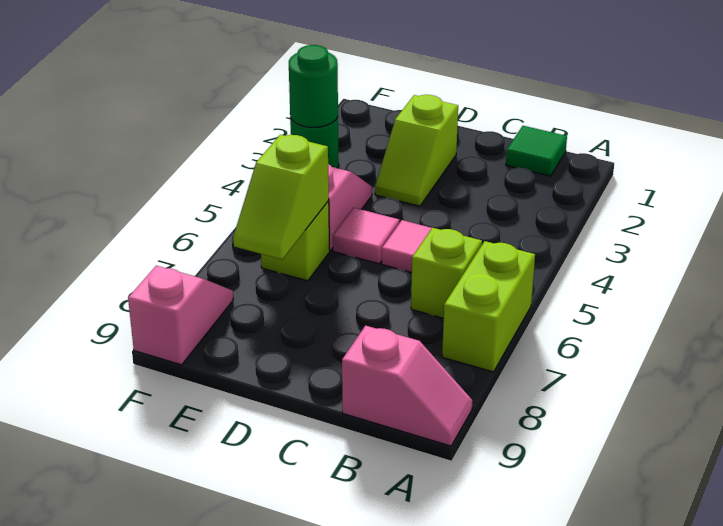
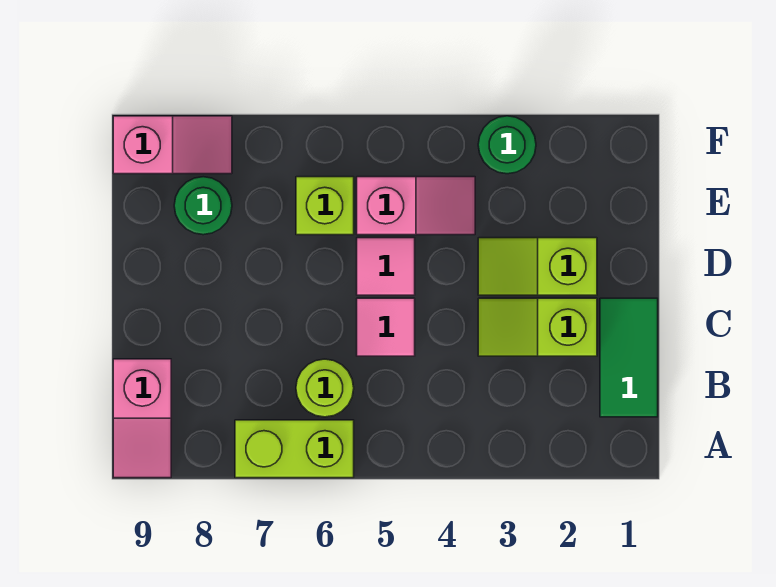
green tile B1 level 1 -> green tile B1:C1 level 1
lime brick B6 level 1 -> lime round brick B6 level 1
lime slope E6:E7 level 2 top 6 -> lime slope C2:C3 level 1 top 2
green round brick F3 level 2 -> green round brick E8 level 1

